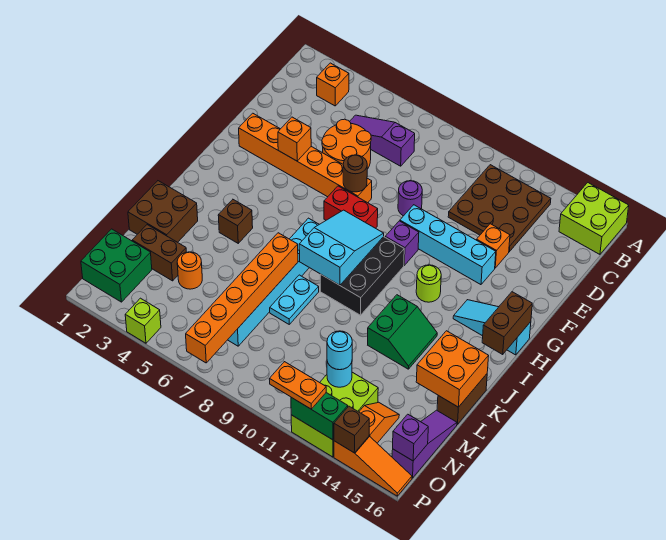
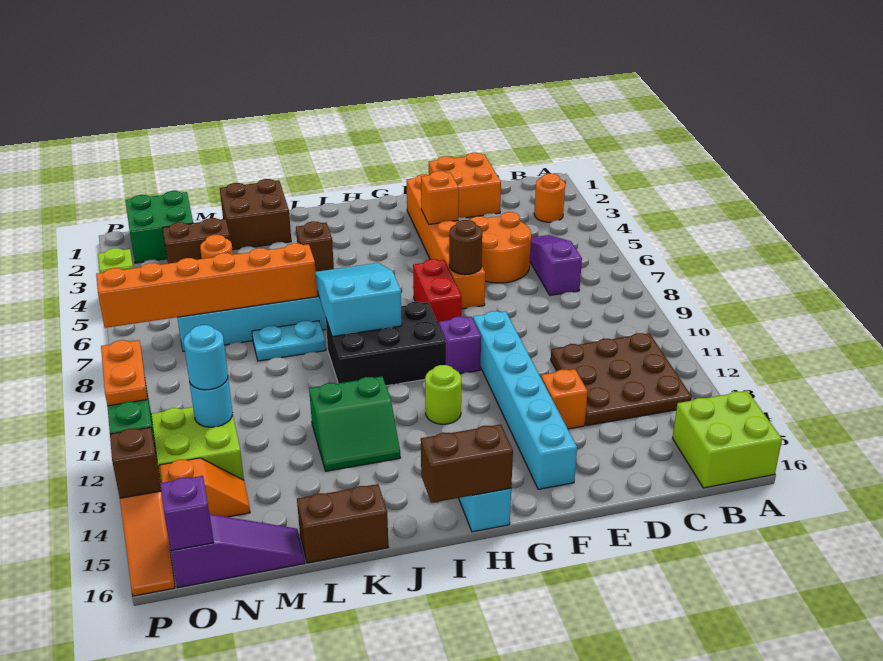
orange brick B3 level 1 -> orange round brick B3 level 1
purple round brick E9 level 1 -> none
cyan brick F10:F13 level 1 -> cyan brick F10:F15 level 1
cyan slope H8:J9 level 2 top J -> cyan slope I7:J9 level 2 top 9
orange brick K15:L16 level 2 -> orange brick D1:E2 level 1
brown brick M2:M3 level 1 -> brown brick M3:N3 level 1

